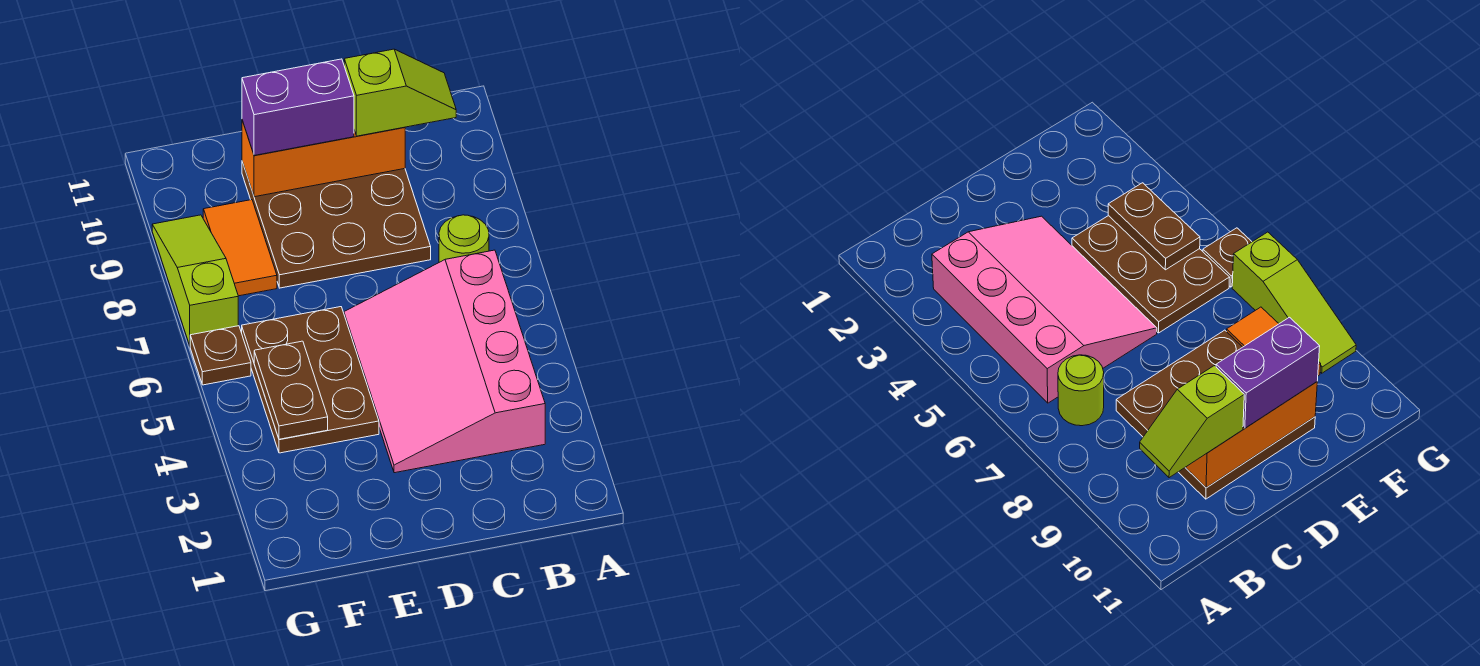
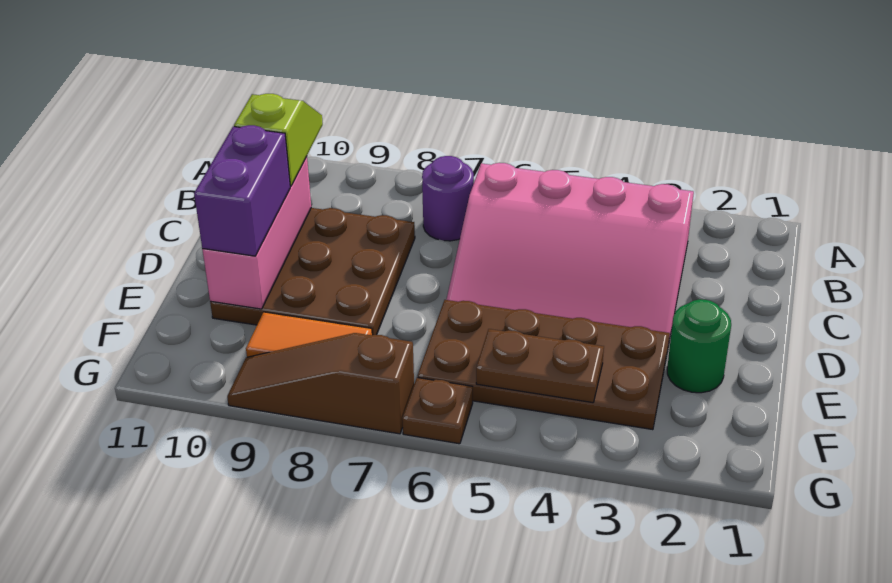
lime round brick B7 level 1 -> purple round brick B7 level 1
orange brick C10:E10 level 2 -> pink brick C10:E10 level 2
none -> green round brick E2 level 1
brown plate E4:F6 level 1 -> brown plate E3:F6 level 1
lime slope G7:G9 level 1 top 7 -> brown slope G7:G9 level 1 top 7

